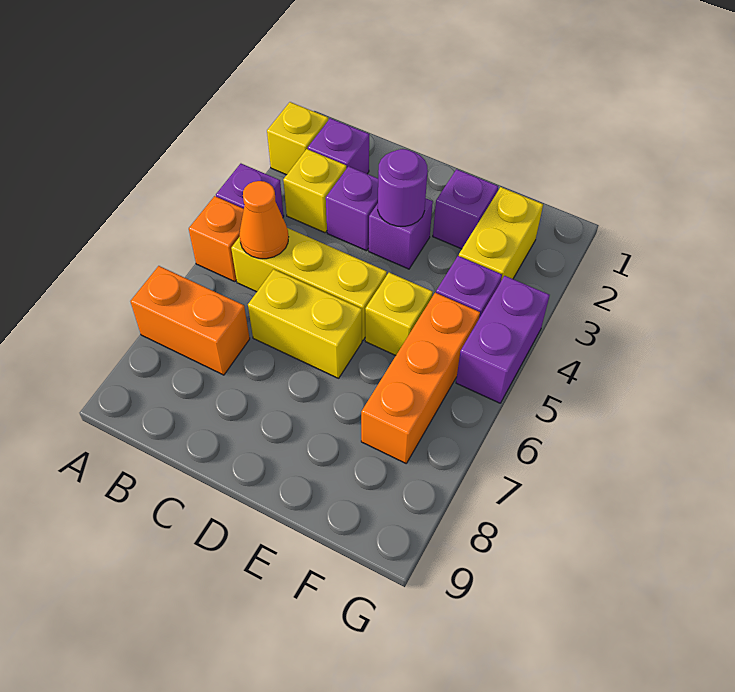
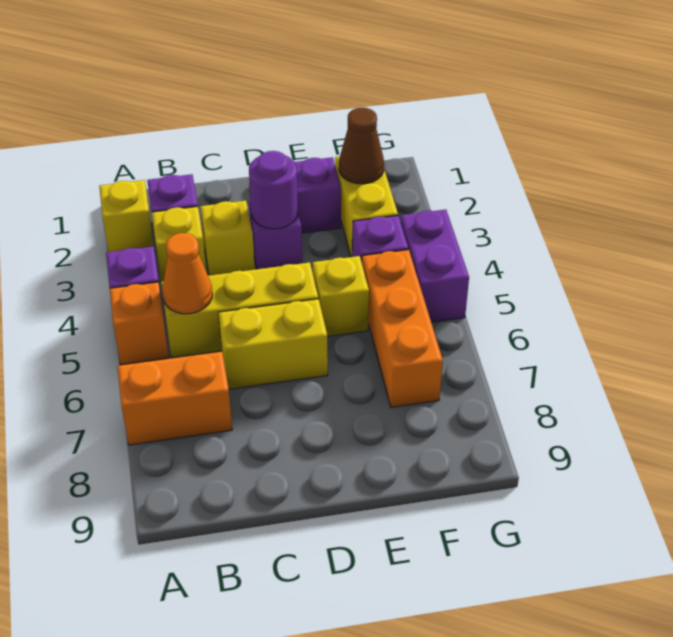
purple brick C3 level 1 -> yellow brick C3 level 1
none -> brown cone F2 level 2

